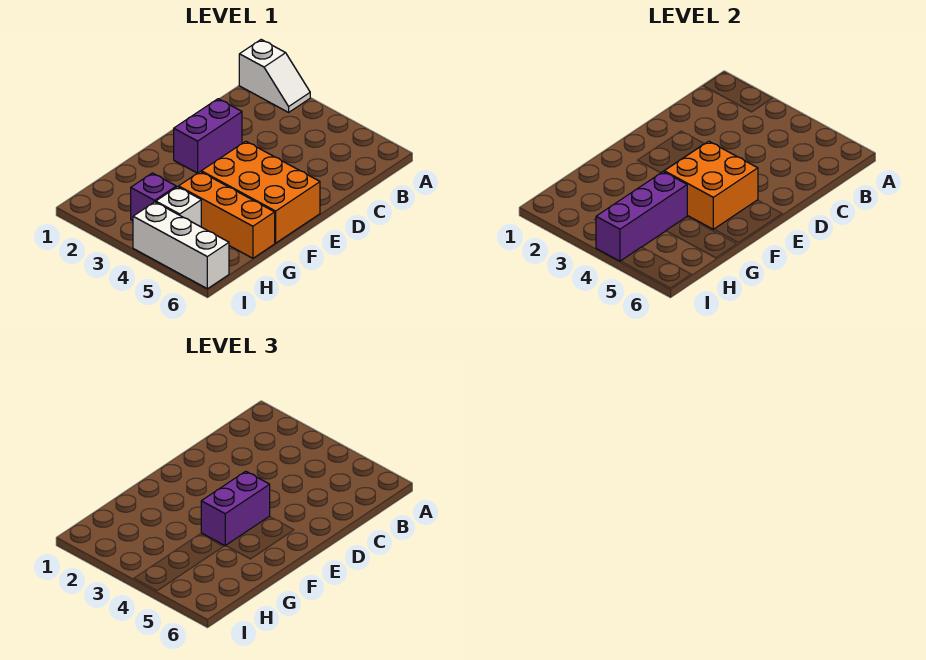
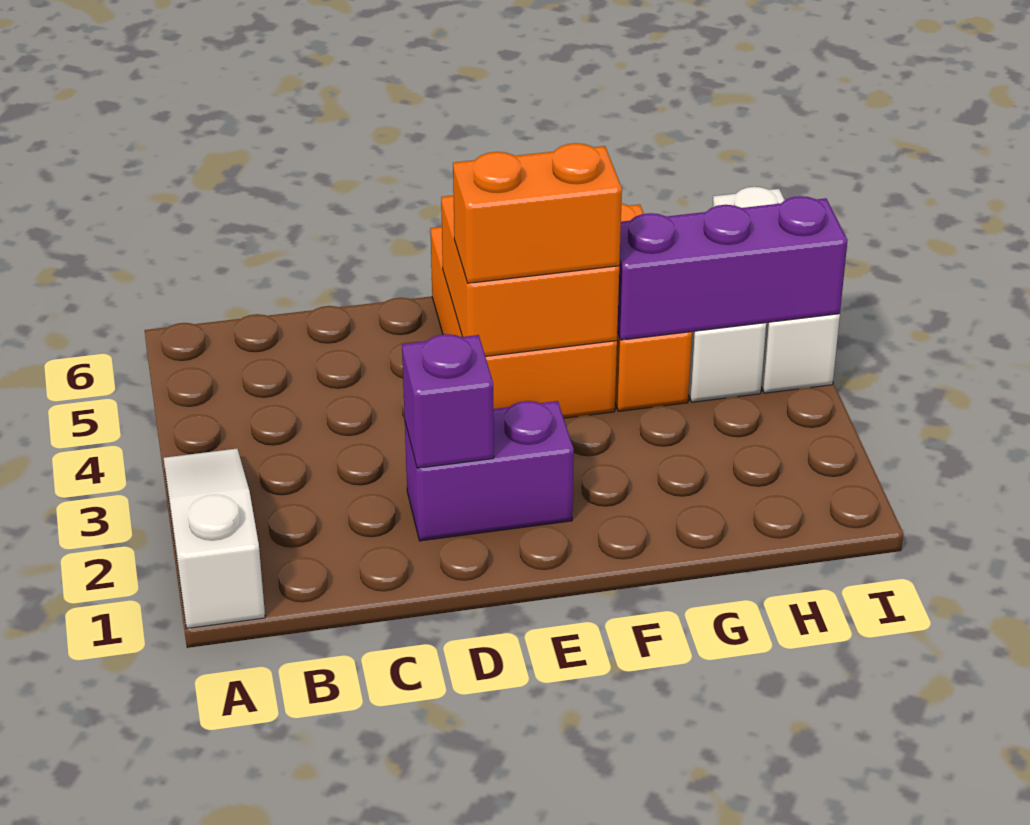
white slope A1:A2 level 1 top 1 -> white slope A1:A3 level 1 top 1
purple brick E4:F4 level 3 -> orange brick E4:F4 level 3
purple brick H3 level 1 -> purple brick D2 level 2

